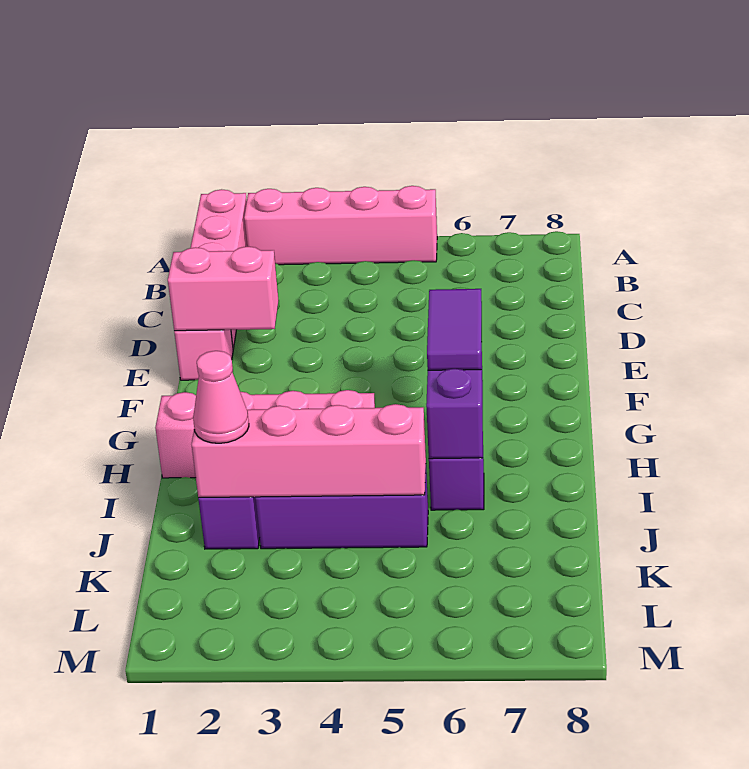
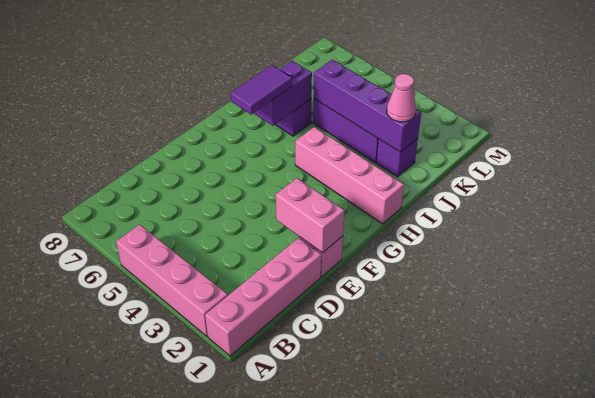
pink brick J2:J5 level 2 -> purple brick J2:J5 level 2

